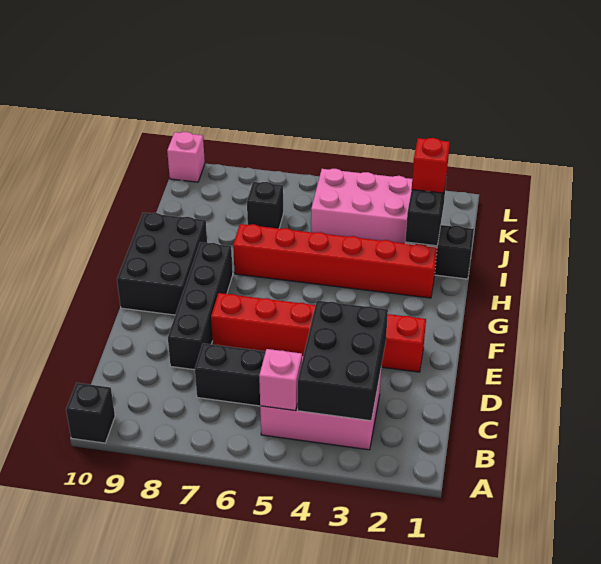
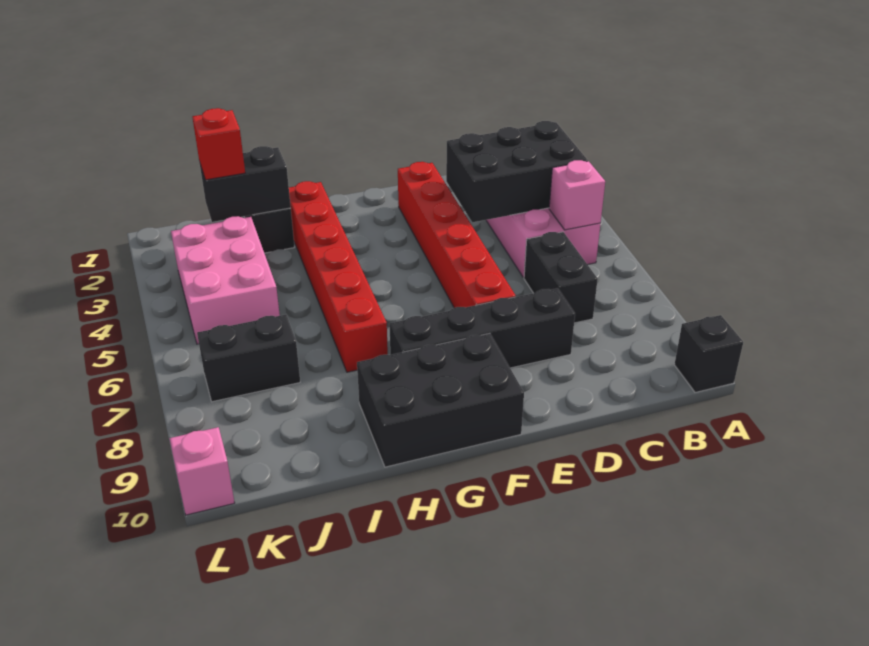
black brick J7 level 1 -> black brick J7:K7 level 1

